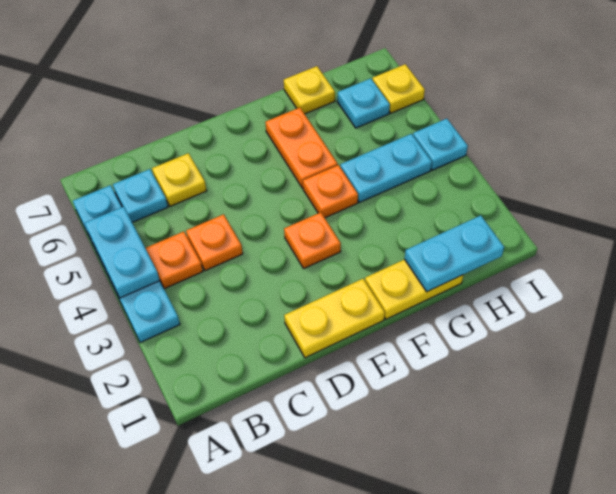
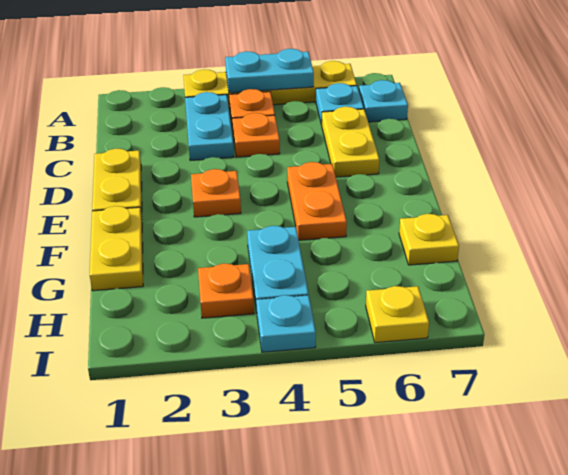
cyan plate A3:A6 level 1 -> yellow plate A3:A6 level 1
yellow plate C6 level 1 -> yellow plate C6:D6 level 1
orange plate F4 level 1 -> orange plate H3 level 1
orange plate F5:F6 level 1 -> orange plate E5:F5 level 1
cyan plate G1:H1 level 2 -> cyan plate B3:C3 level 1
cyan plate H6 level 1 -> cyan plate B7 level 1

